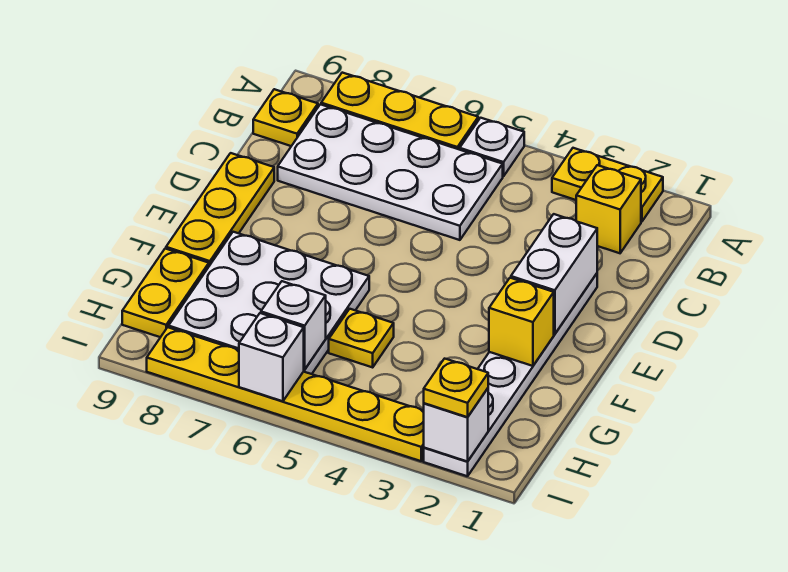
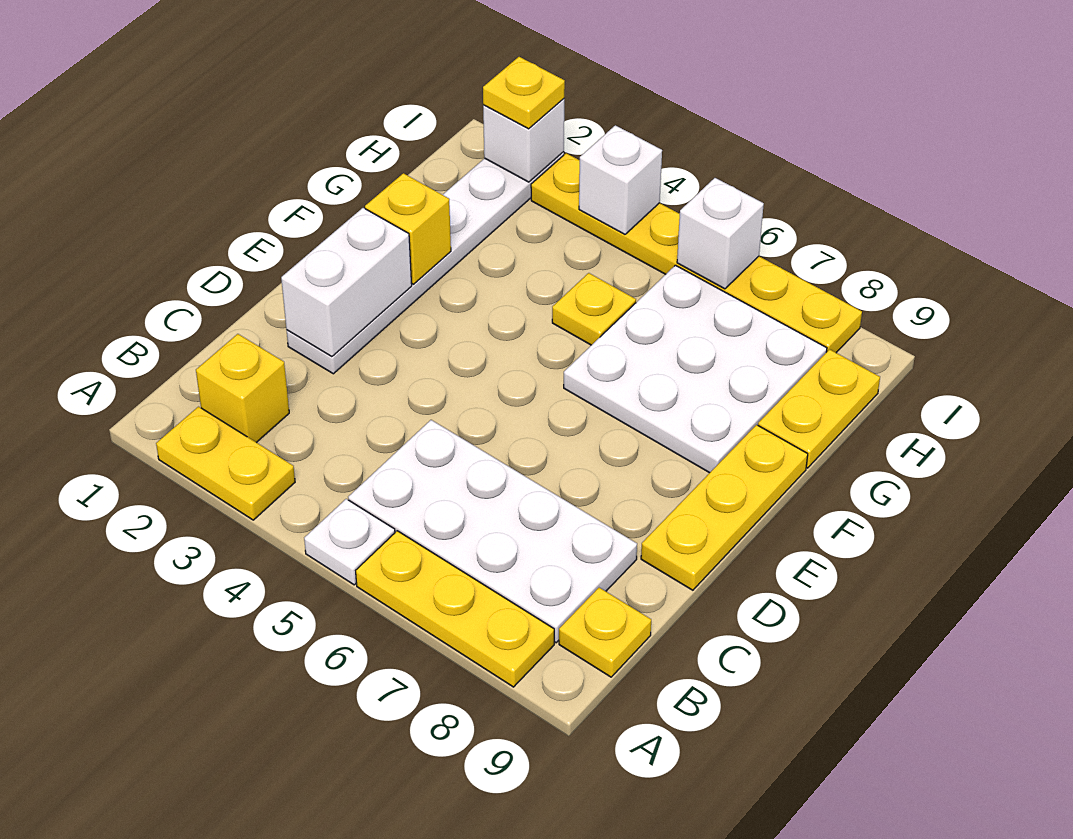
white brick H6 level 2 -> white brick I4 level 2

